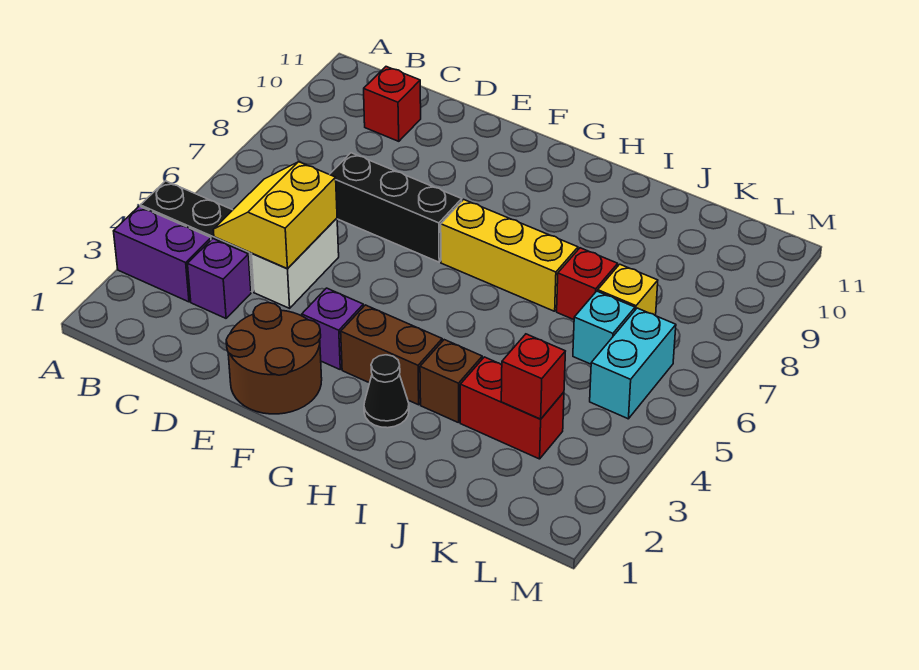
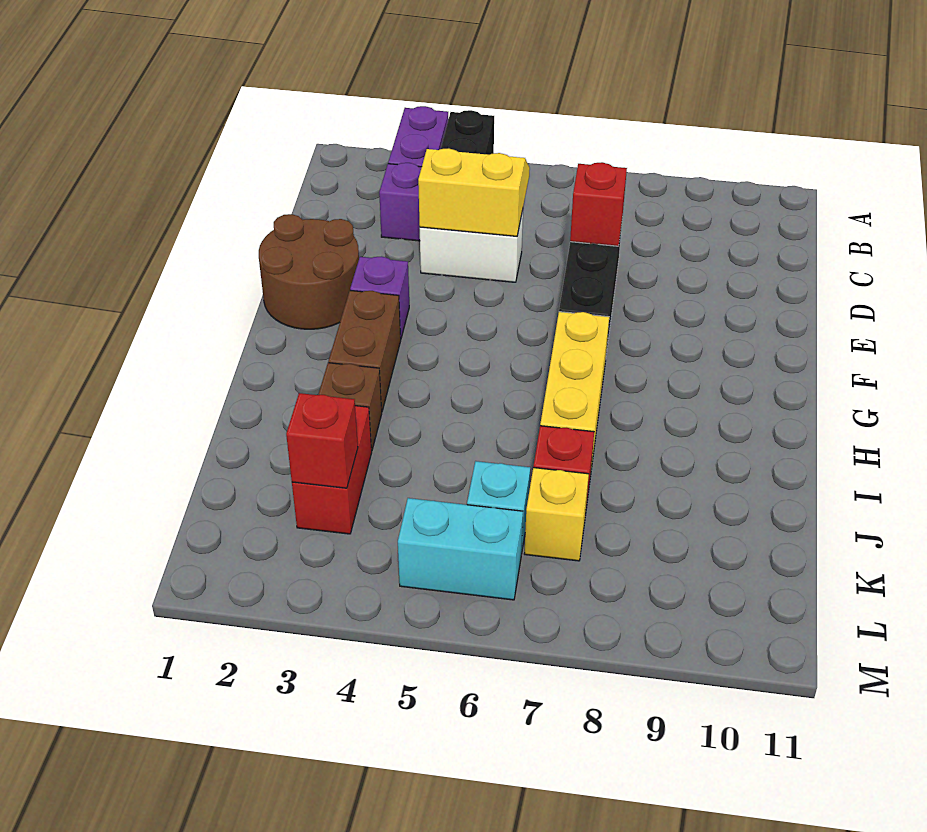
red brick C10 level 1 -> red brick D7 level 2
black cone H2 level 1 -> none

